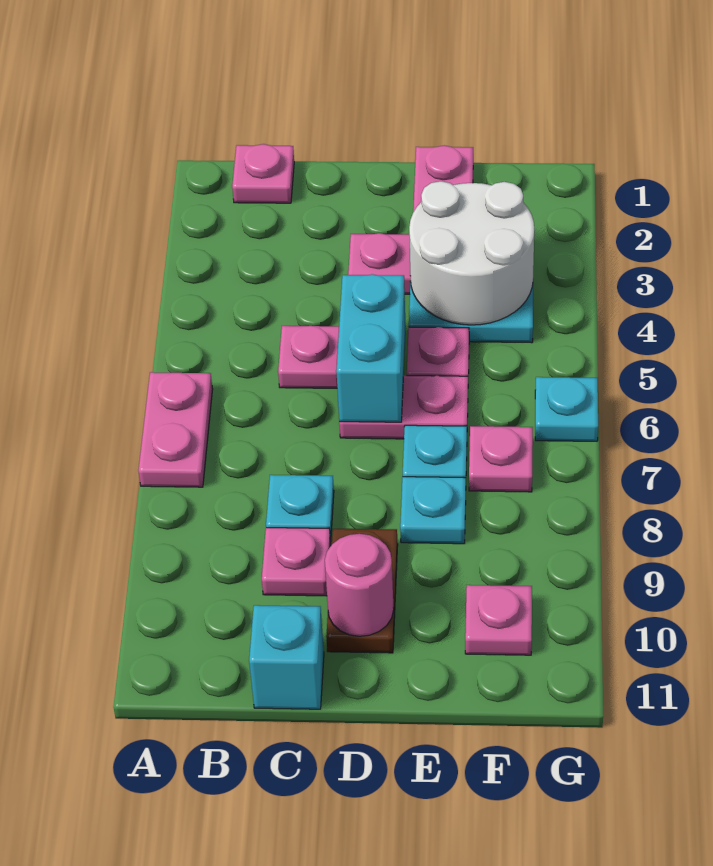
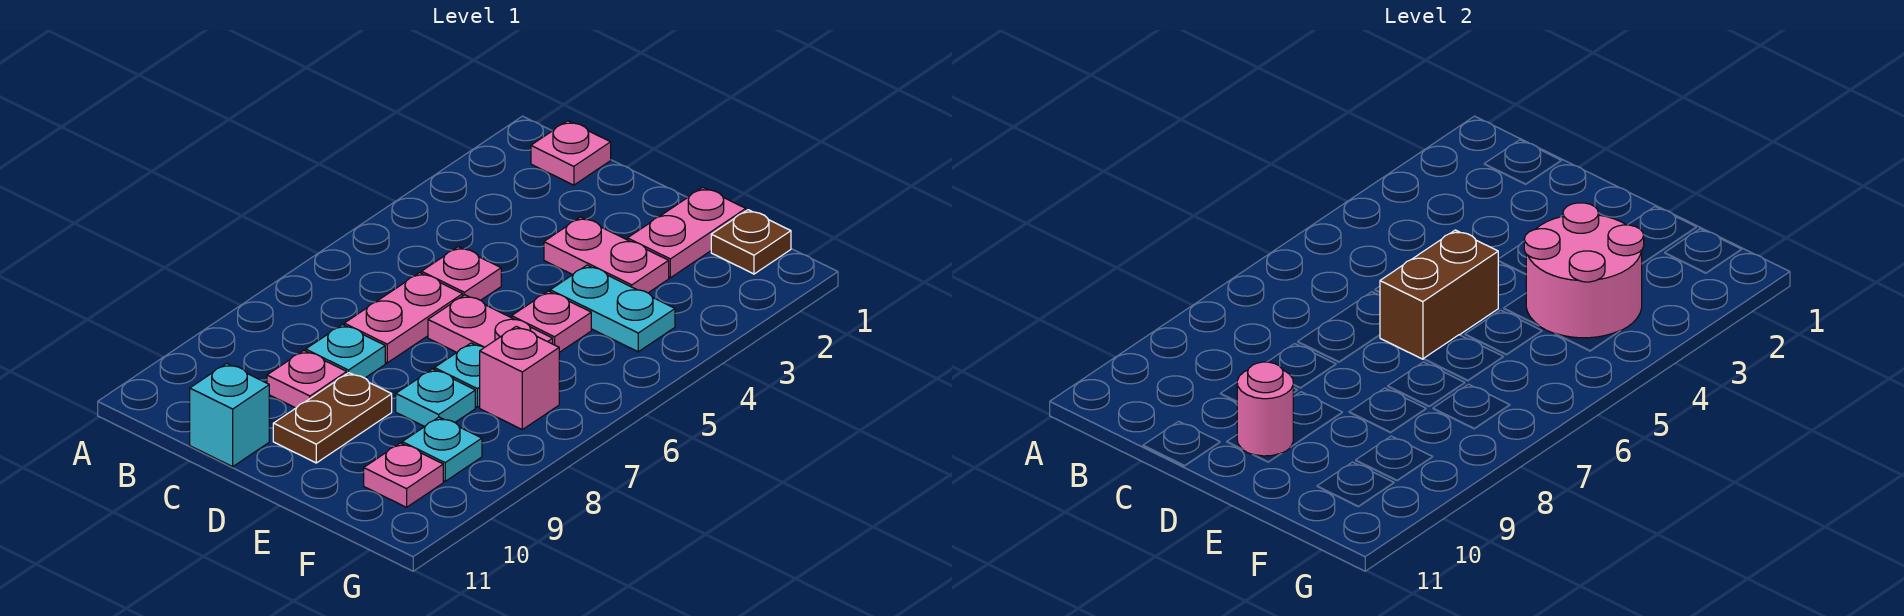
pink plate A6:A7 level 1 -> pink plate C6:C7 level 1
cyan brick D5:D6 level 2 -> brown brick D5:D6 level 2
white round brick E3:F4 level 2 -> pink round brick E3:F4 level 2
none -> brown plate F1 level 1
pink plate F7 level 1 -> pink brick F7 level 1
cyan plate G6 level 1 -> cyan plate F9 level 1

